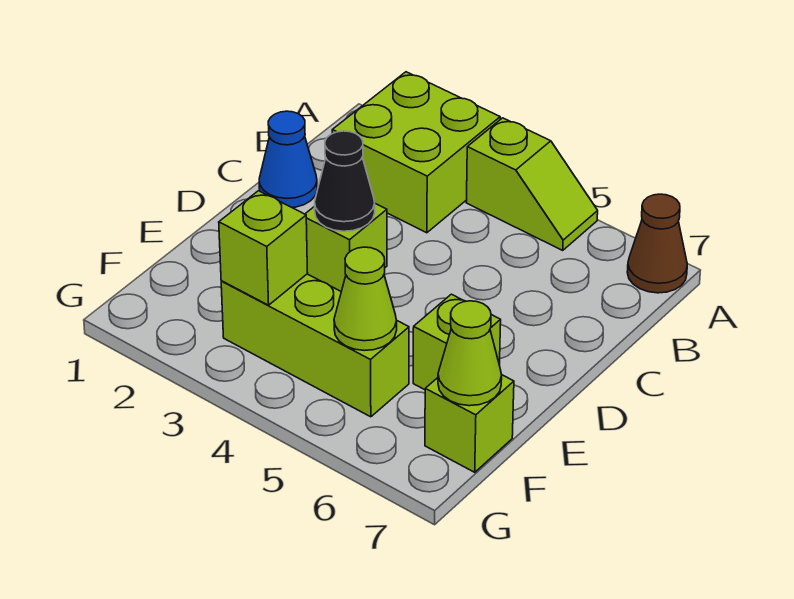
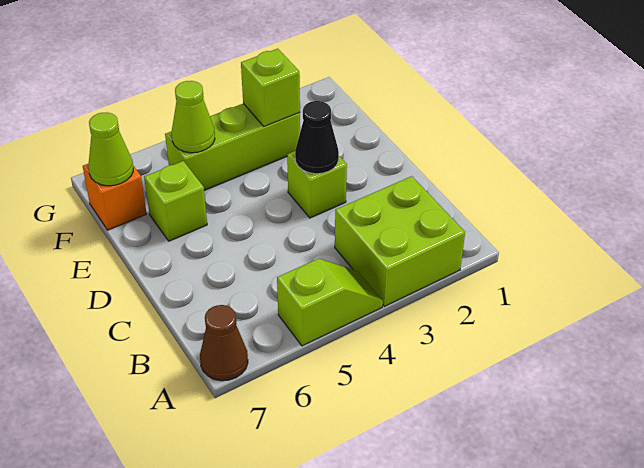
lime slope A4:A5 level 1 top 4 -> lime slope A4:A5 level 1 top 5
blue cone C1 level 1 -> none
lime brick F7 level 1 -> orange brick F7 level 1

